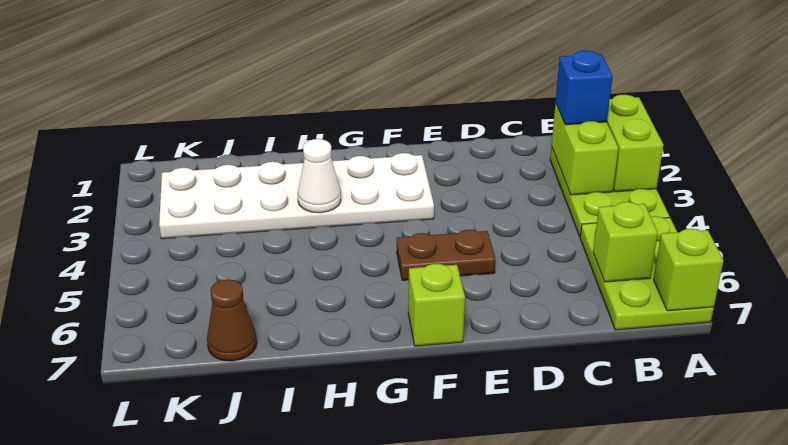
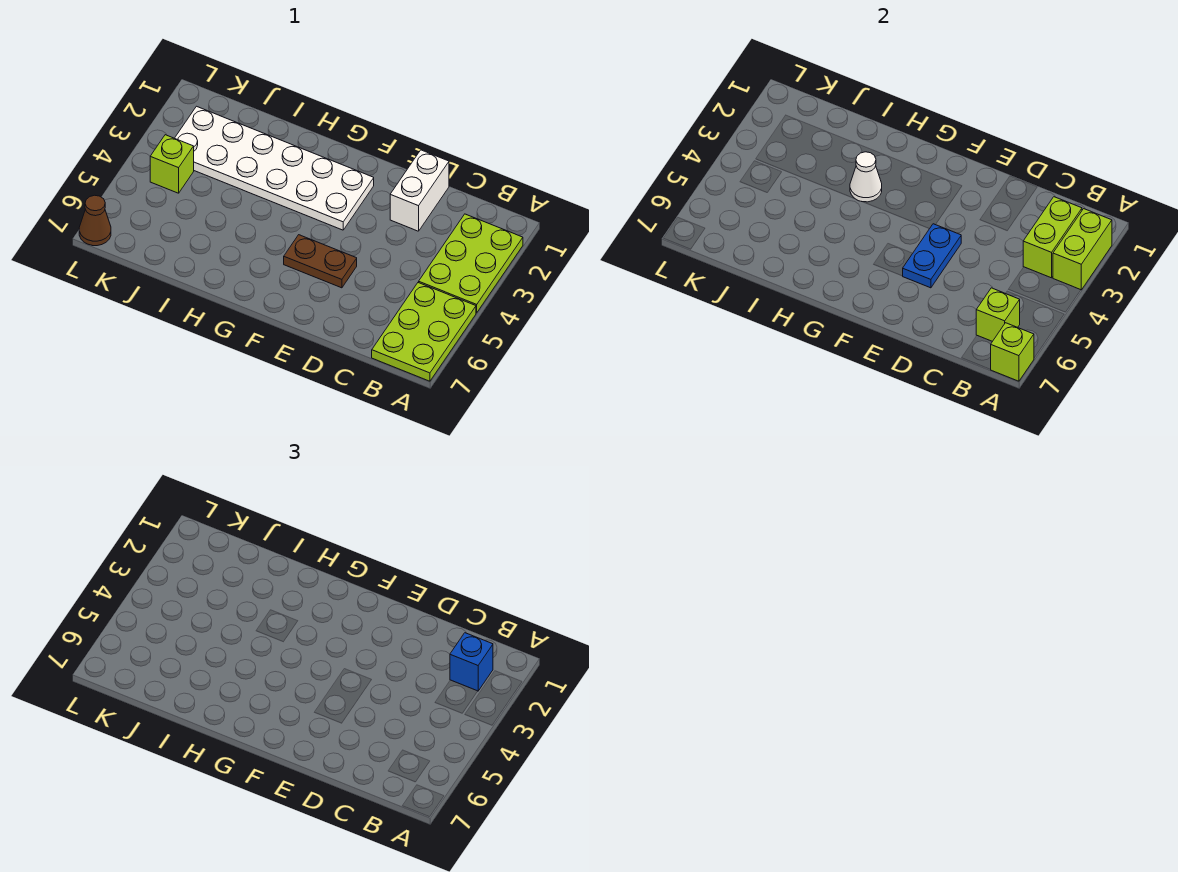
none -> white brick D1:D2 level 1
none -> blue plate E4:E5 level 2
lime brick F7 level 1 -> lime brick K4 level 1
brown cone J7 level 1 -> brown cone L7 level 1

